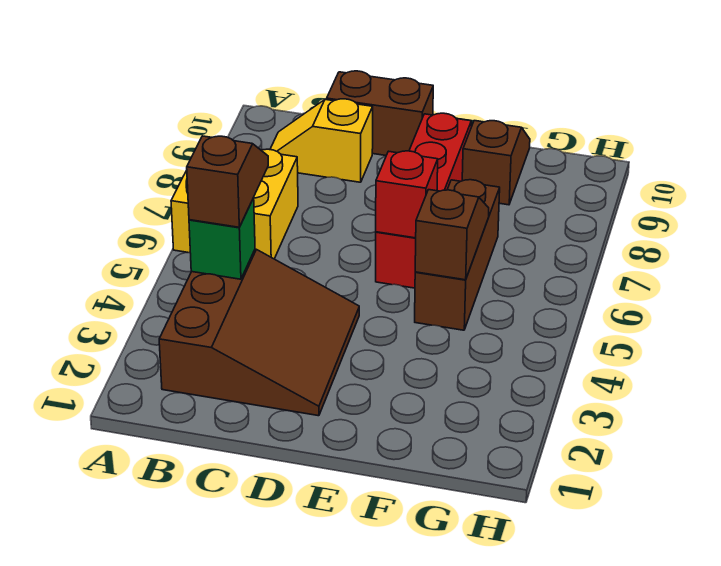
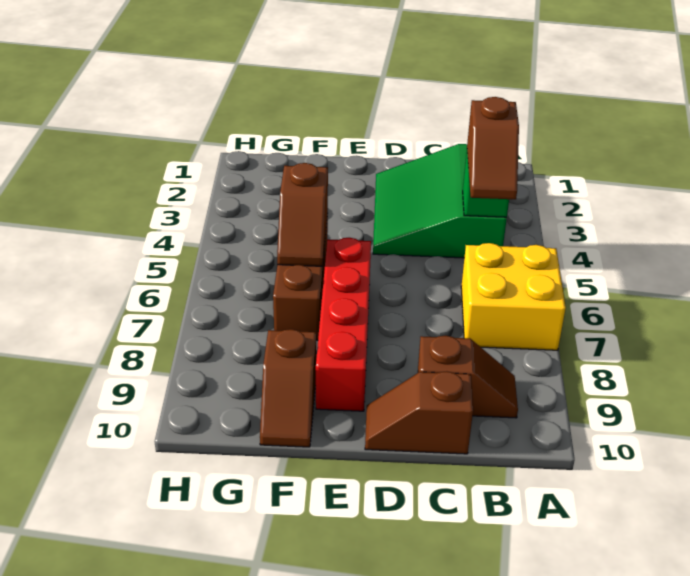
brown slope B2:D4 level 1 top B -> green slope B2:D4 level 1 top B
yellow slope B9:C9 level 1 top C -> brown slope B9:C9 level 1 top C
brown brick C10:D10 level 1 -> brown slope C10:D10 level 1 top C
red brick E6 level 2 -> none

